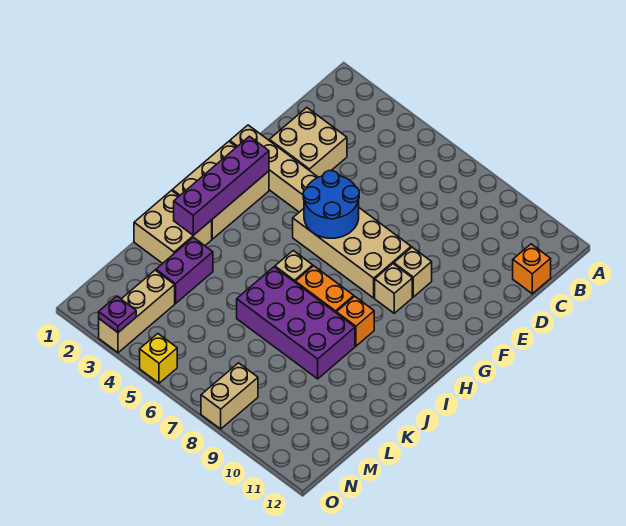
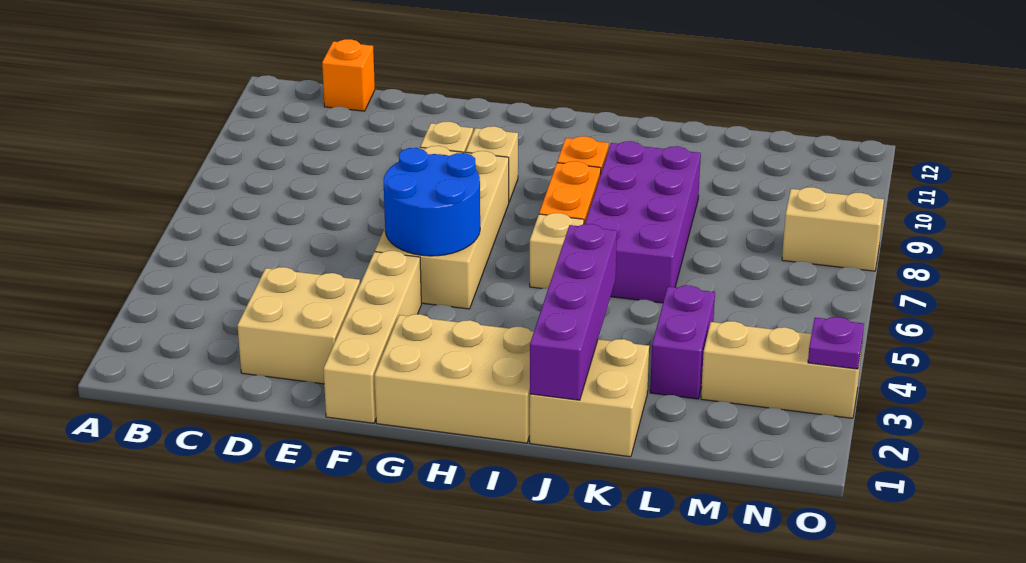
purple brick G2:J2 level 2 -> purple brick J1:J4 level 2
purple brick K3:L3 level 1 -> purple brick L3:L4 level 1
yellow brick O5 level 1 -> none

